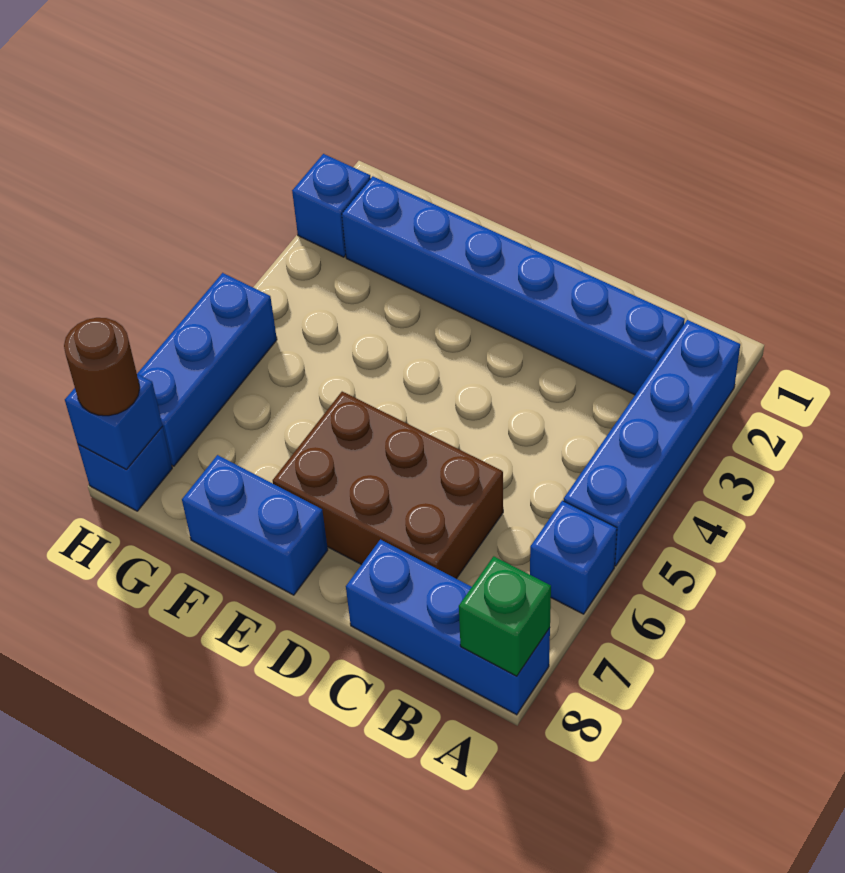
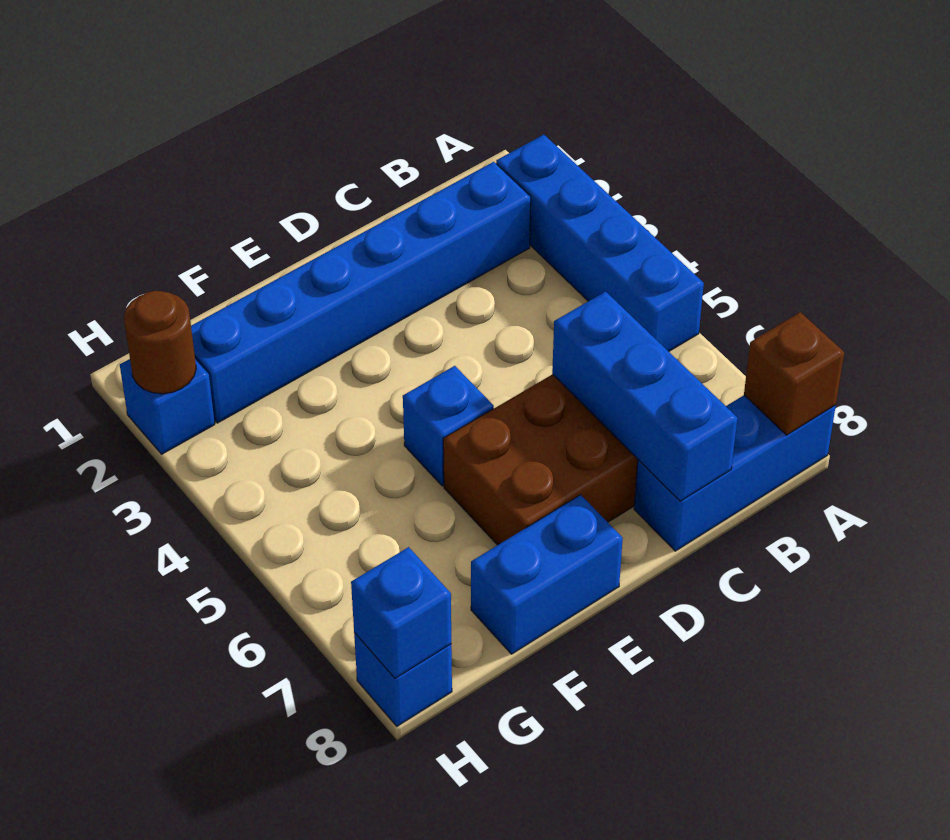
blue brick A6 level 1 -> blue brick E5 level 1
green brick A8 level 2 -> brown brick A8 level 2
blue brick H5:H7 level 1 -> blue brick C6:C8 level 2
brown round brick H8 level 3 -> brown round brick H2 level 2

